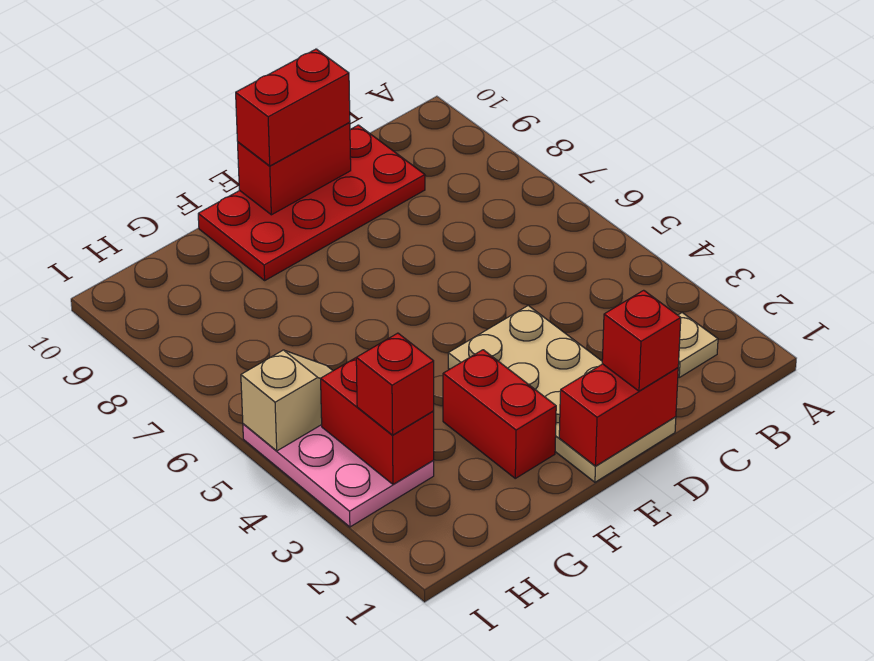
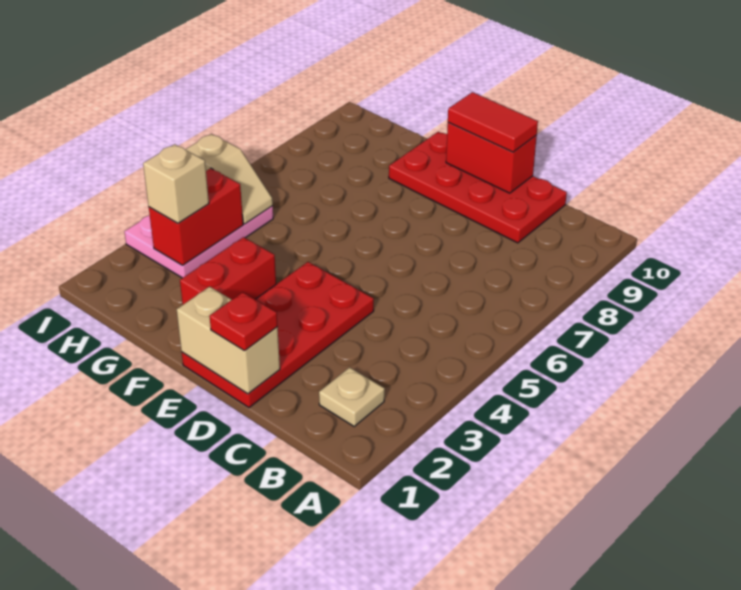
tan plate D1:E4 level 1 -> red plate D1:E4 level 1
red brick D1:E1 level 2 -> tan brick D1:E1 level 2
red brick D1 level 3 -> red plate D1 level 3
red brick D10:E10 level 3 -> red tile D10:E10 level 3
red brick H3 level 3 -> tan brick H3 level 3

